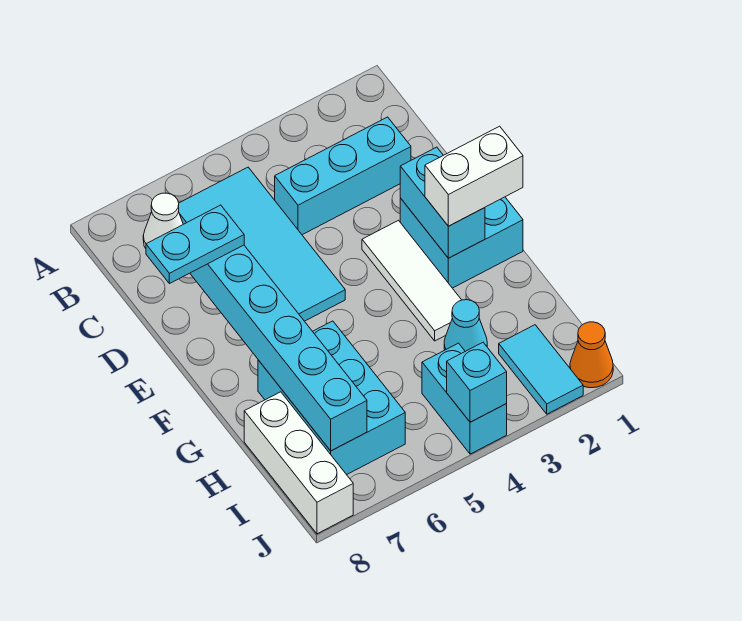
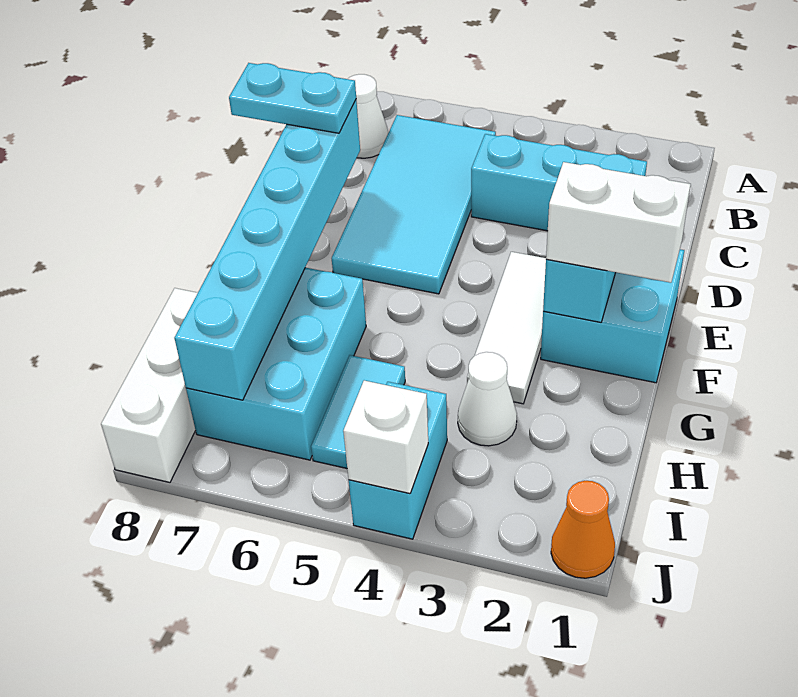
cyan cone H3 level 1 -> white cone H3 level 1
cyan tile I2:J2 level 1 -> cyan tile H5:I5 level 1
cyan brick J4 level 2 -> white brick J4 level 2

